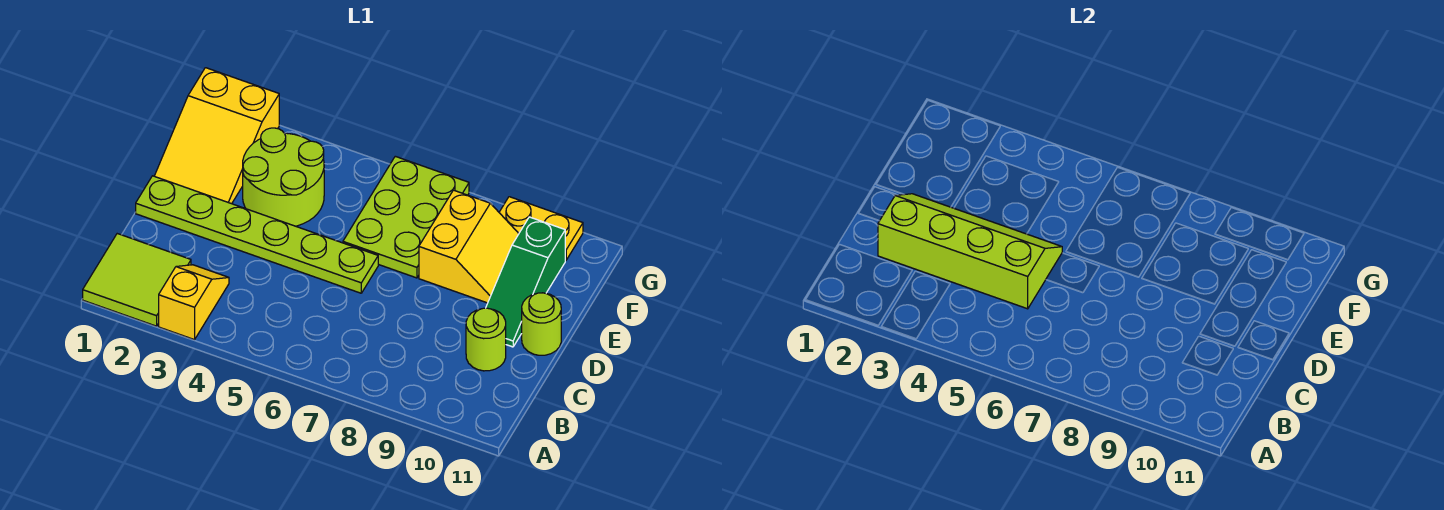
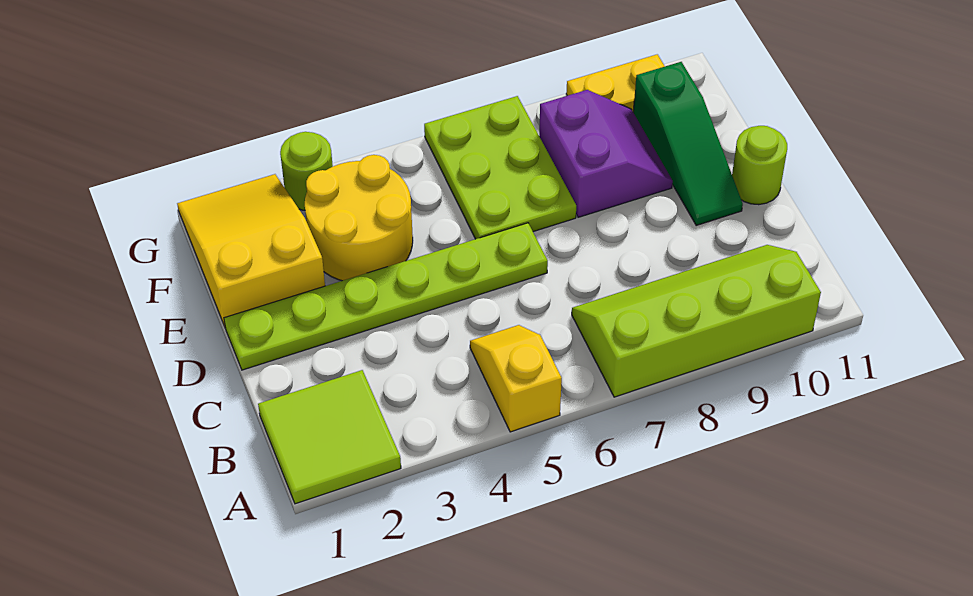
yellow slope A3:B3 level 1 top A -> yellow slope A5:B5 level 1 top A
lime slope C2:D5 level 2 top C -> lime slope A7:B10 level 1 top A
lime round brick C10 level 1 -> lime round brick G3 level 1
yellow slope E1:G2 level 1 top G -> yellow slope E1:G2 level 1 top E
lime round brick E3:F4 level 1 -> yellow round brick E3:F4 level 1
yellow slope E8:F9 level 1 top 8 -> purple slope E8:F9 level 1 top 8

